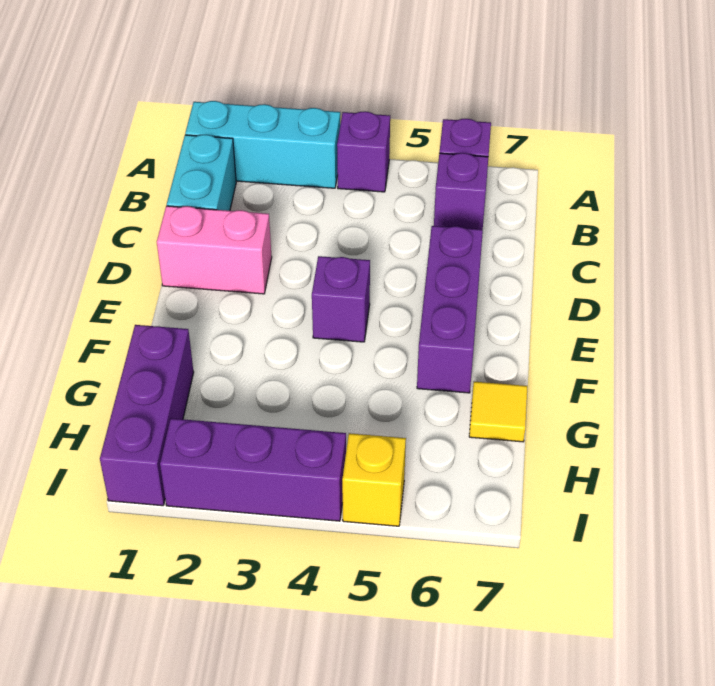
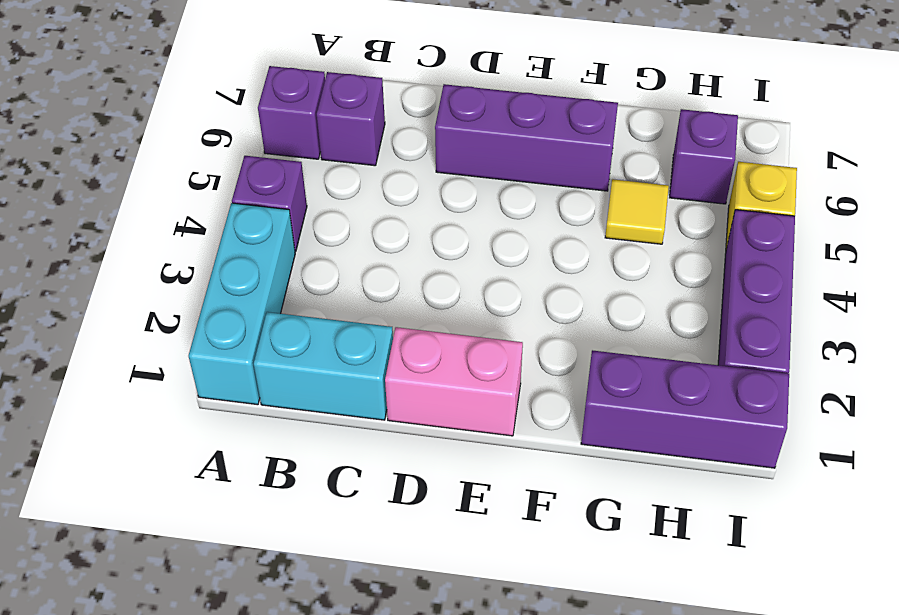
pink brick D1:D2 level 1 -> pink brick D1:E1 level 1
purple brick E4 level 1 -> purple brick H6 level 1
yellow tile G7 level 1 -> yellow tile G5 level 1

